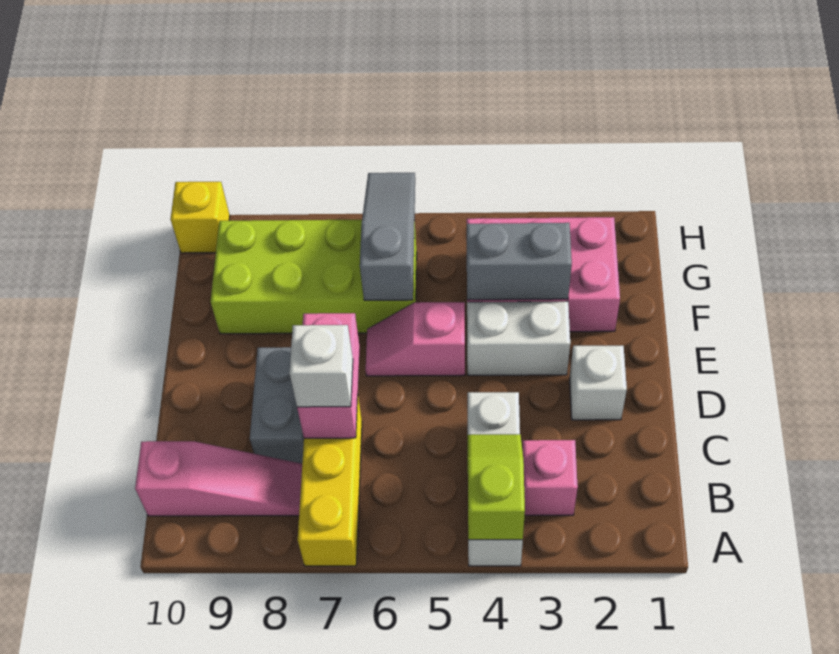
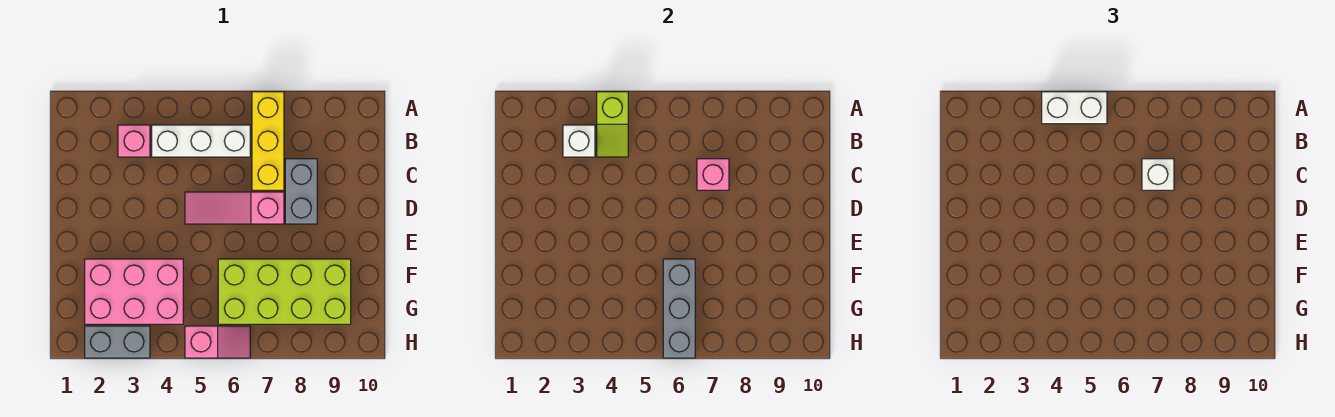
white brick A4:C4 level 1 -> white brick B4:B6 level 1
pink slope B8:B10 level 1 top 10 -> pink slope D5:D7 level 1 top 7
pink brick C7:D7 level 2 -> pink brick C7 level 2
white brick D2 level 1 -> white brick B3 level 2
white brick E3:E4 level 1 -> white brick A4:A5 level 3
pink slope E5:E6 level 1 top 5 -> pink slope H5:H6 level 1 top 5
grey brick F3:F4 level 2 -> grey brick H2:H3 level 1
grey slope F6:H6 level 2 top F -> grey brick F6:H6 level 2
yellow brick H10 level 1 -> none

